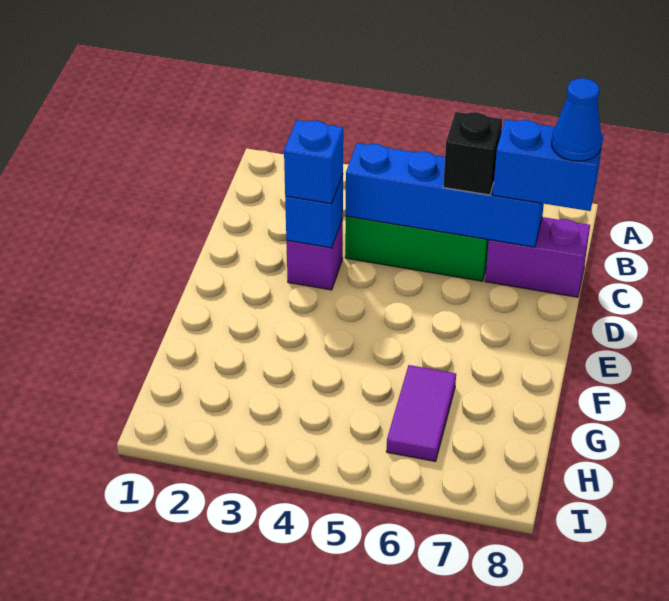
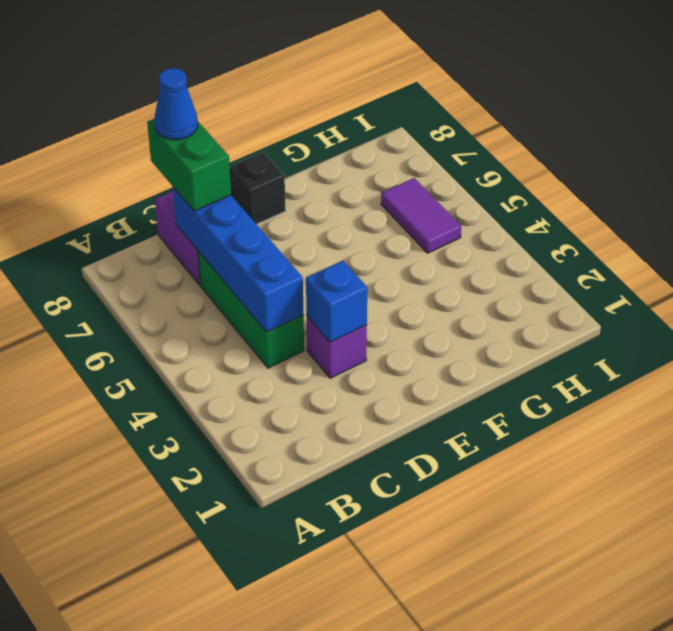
black brick C6 level 3 -> black brick E8 level 1
blue brick C7:C8 level 3 -> green brick C7:C8 level 3
blue brick D3 level 3 -> none
purple tile G6:H6 level 1 -> purple tile H5:H6 level 1

